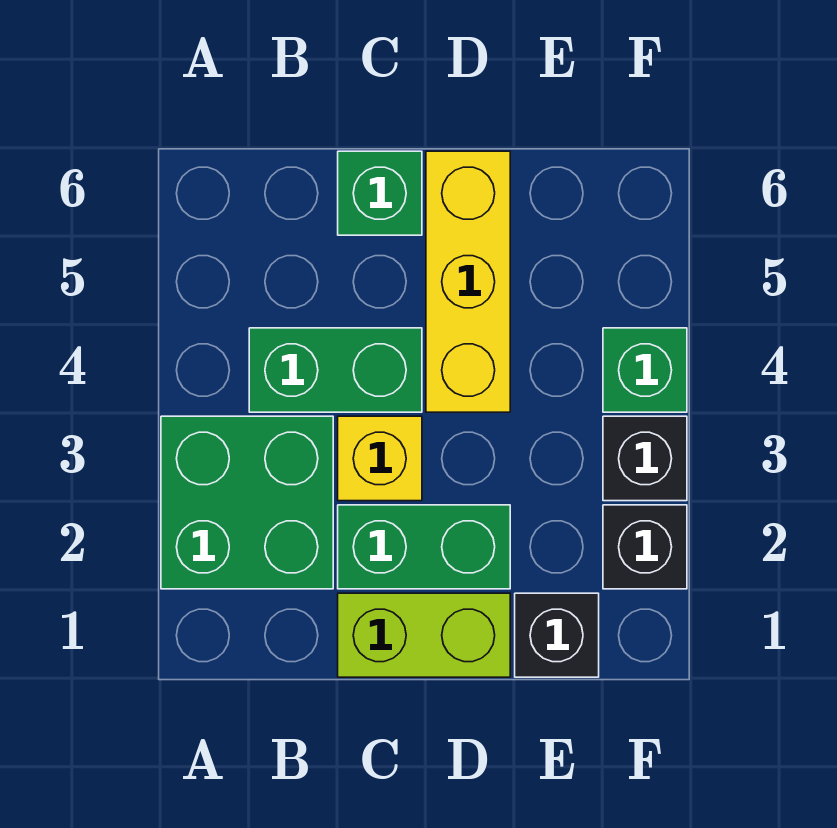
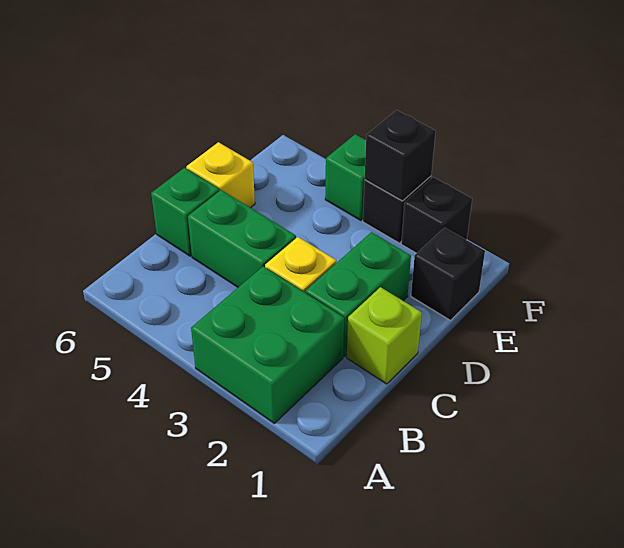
green brick B4:C4 level 1 -> green brick C4:C5 level 1
lime brick C1:D1 level 1 -> lime brick C1 level 1
yellow brick D4:D6 level 1 -> yellow brick D6 level 1
none -> black brick F3 level 2

